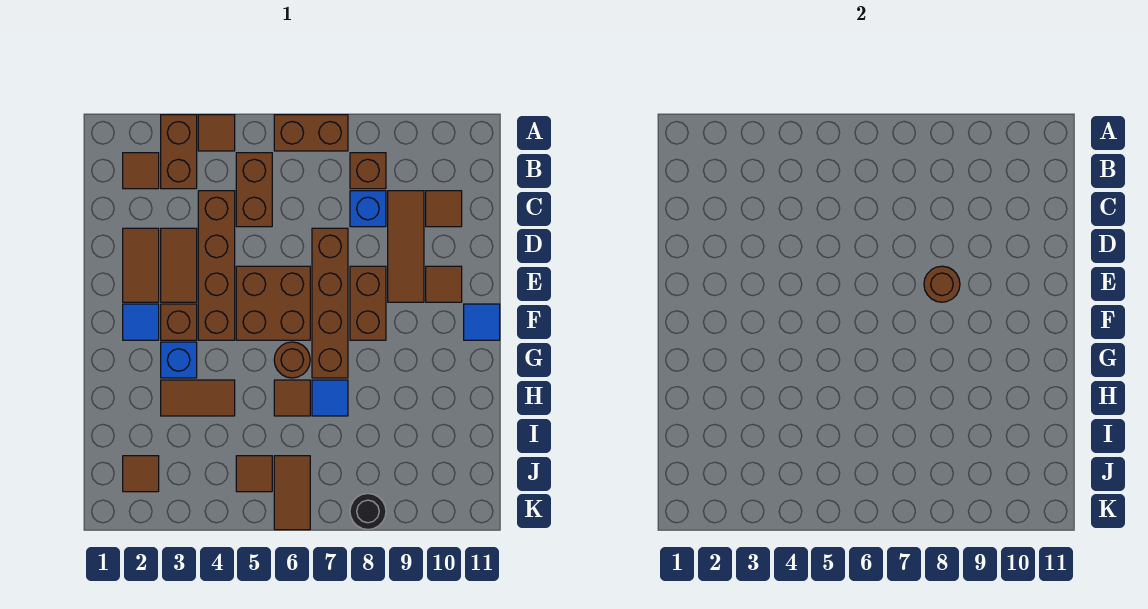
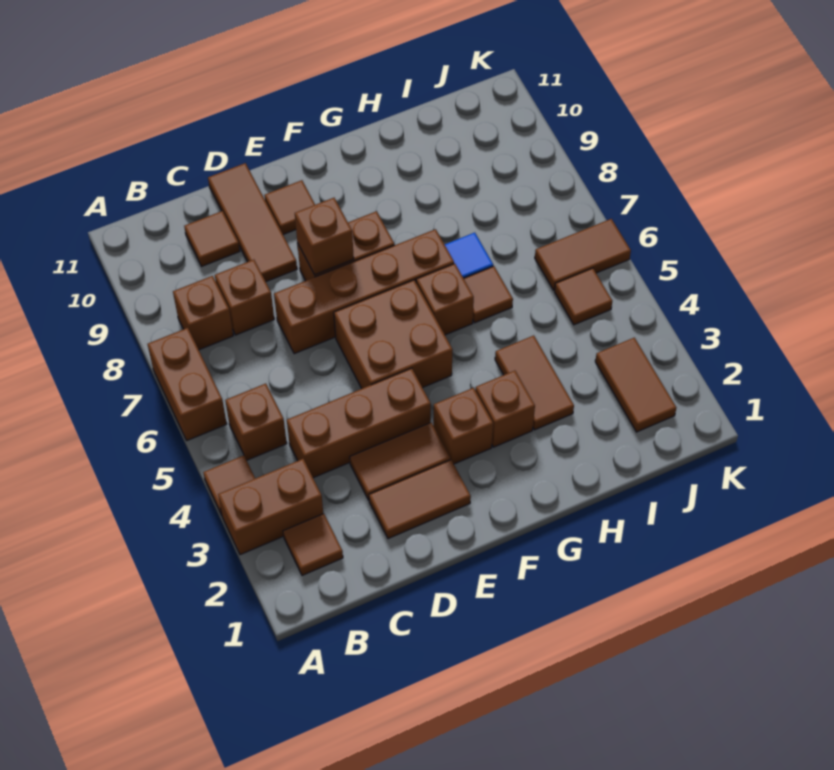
brown brick B5:C5 level 1 -> brown brick B5 level 1
brown brick C4:F4 level 1 -> brown brick C4:E4 level 1
blue brick C8 level 1 -> brown brick C8 level 1
brown tile C9:E9 level 1 -> brown tile D9:D11 level 1
brown round brick E8 level 2 -> brown brick E8 level 2
blue tile F2 level 1 -> none
blue tile F11 level 1 -> none
blue brick G3 level 1 -> brown brick G3 level 1
brown round brick G6 level 1 -> brown brick G6 level 1
brown tile J2 level 1 -> brown tile J2:J3 level 1
black round brick K8 level 1 -> none

